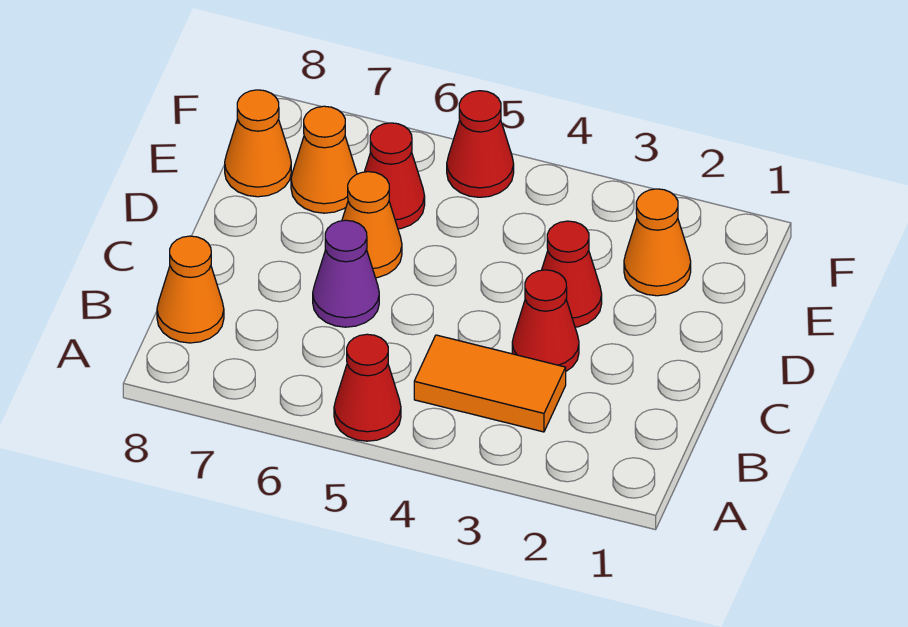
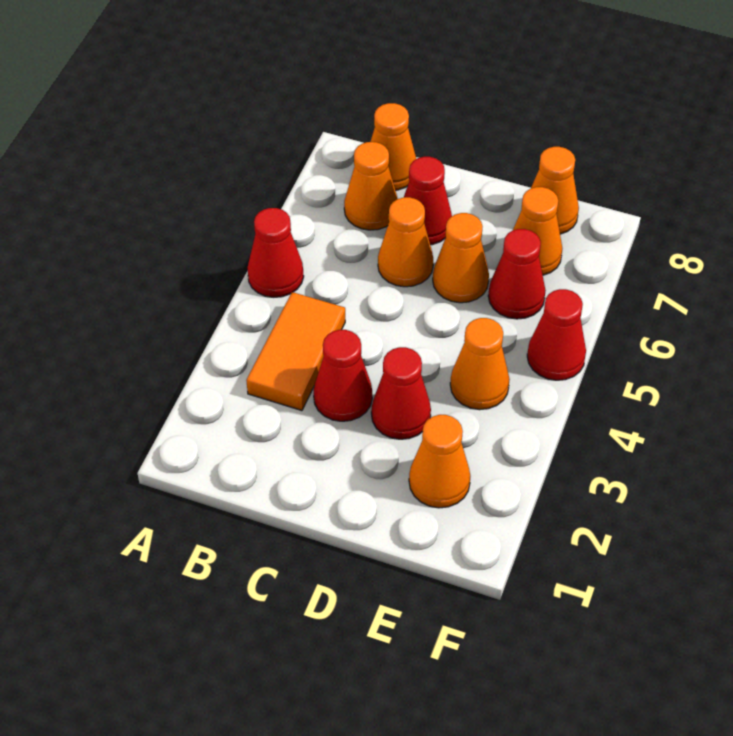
none -> orange cone B7 level 1
purple cone C6 level 1 -> orange cone C6 level 1
none -> red cone C7 level 1
none -> orange cone E4 level 1

